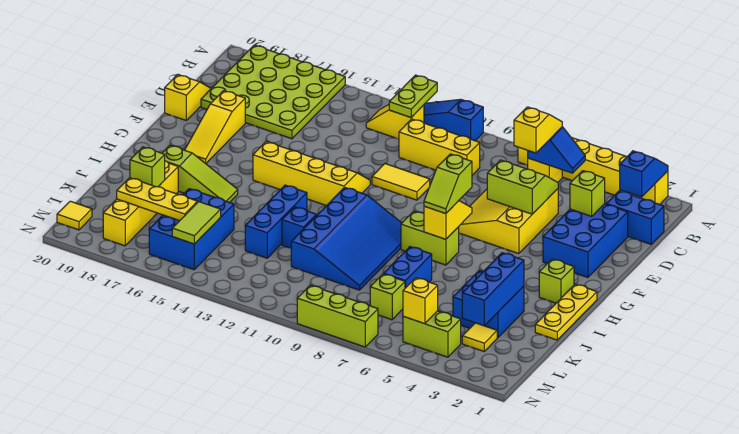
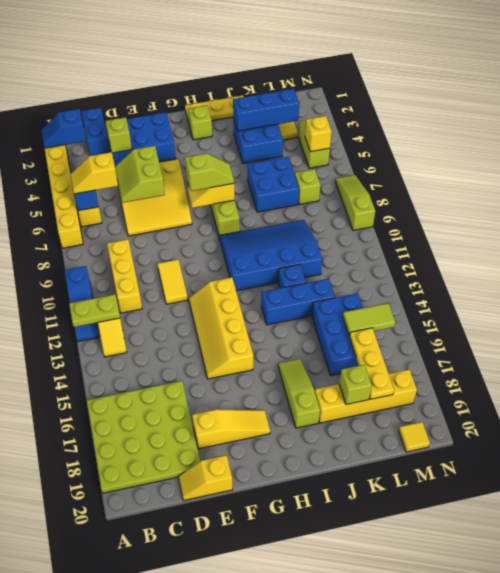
blue brick J7:K7 level 1 -> blue brick J6:K7 level 1
blue brick K15:M16 level 1 -> blue brick K14:L16 level 1
lime brick N7:N9 level 1 -> lime slope N7:N9 level 1 top 9

